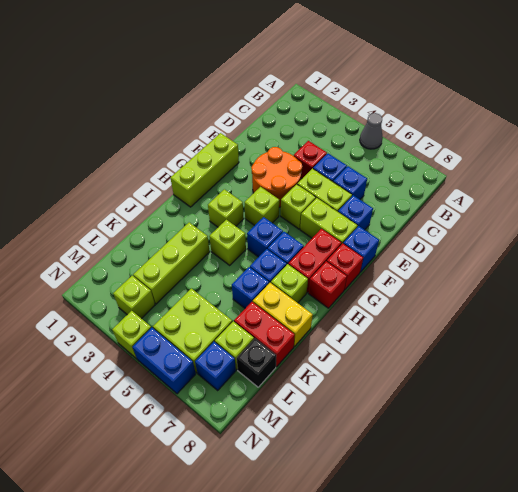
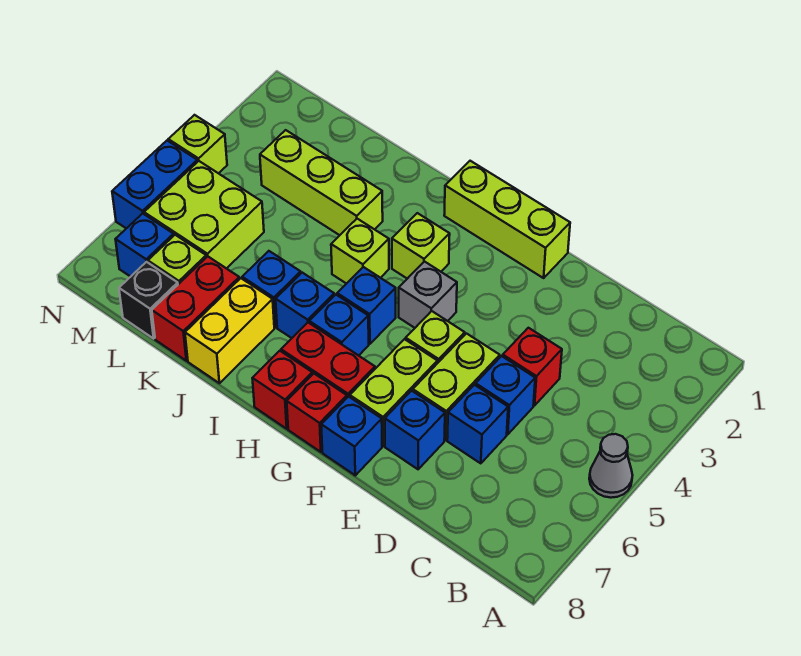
orange round brick E3:F4 level 1 -> none
lime brick G4 level 1 -> grey brick G4 level 1
lime brick I7 level 1 -> none
lime brick M3 level 1 -> none

